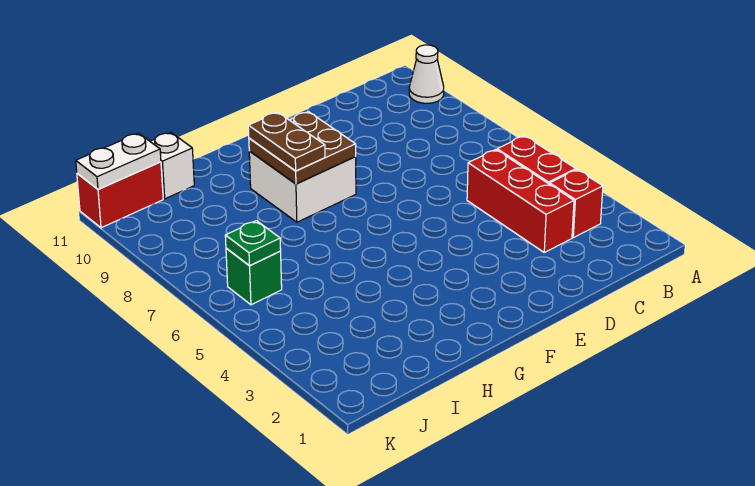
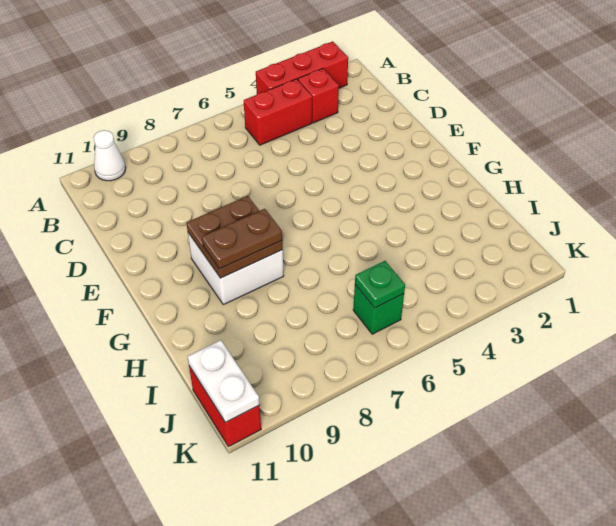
red brick C3:C5 level 1 -> red brick A2:A4 level 1
white brick I11 level 1 -> none

